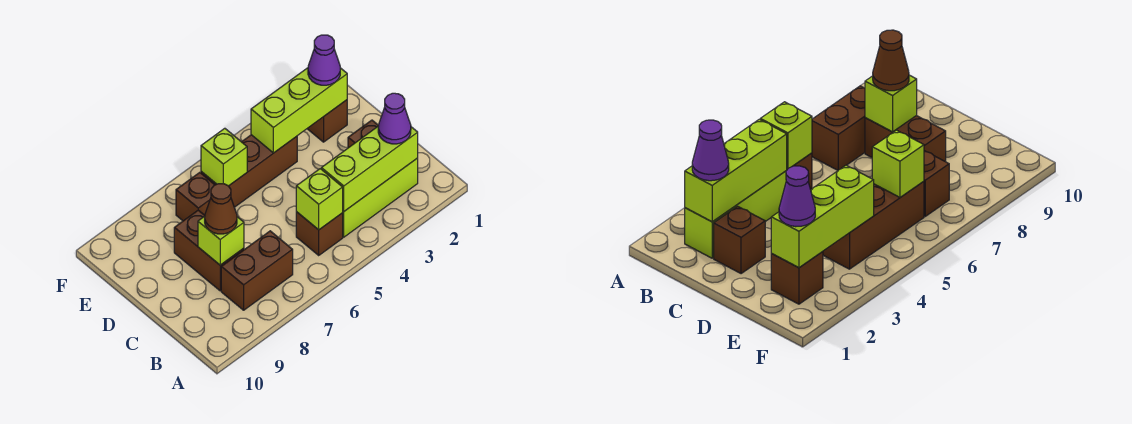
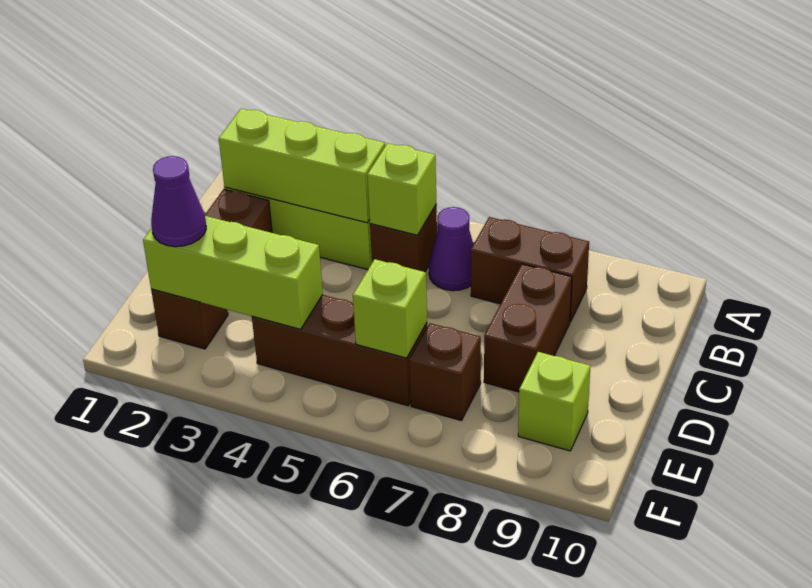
purple cone B2 level 3 -> purple cone B6 level 1
lime brick C8 level 2 -> lime brick E9 level 1
brown cone C8 level 3 -> none

